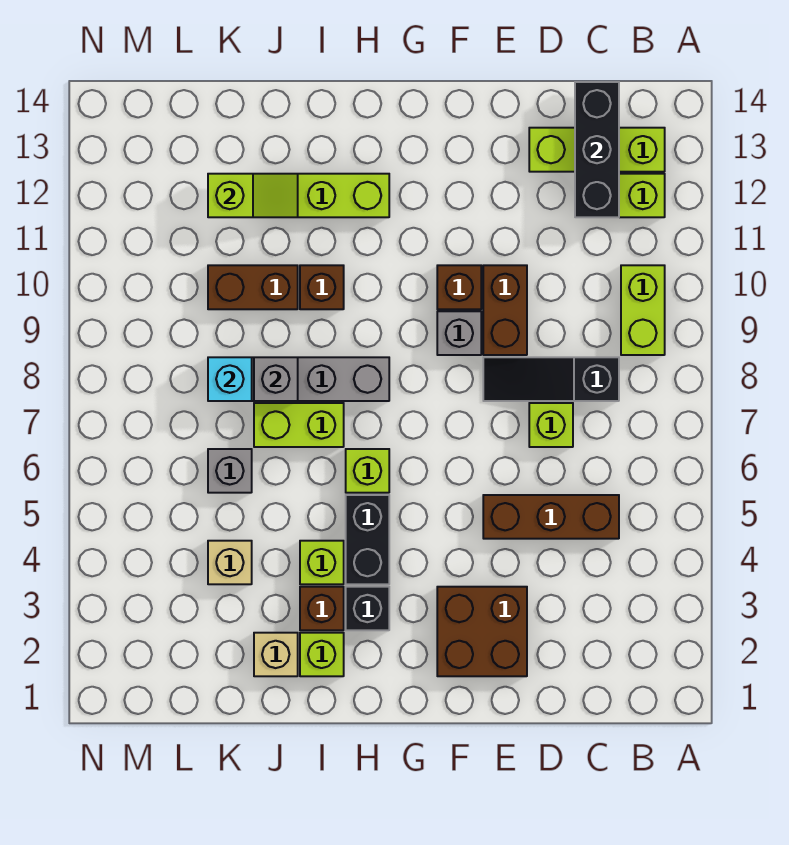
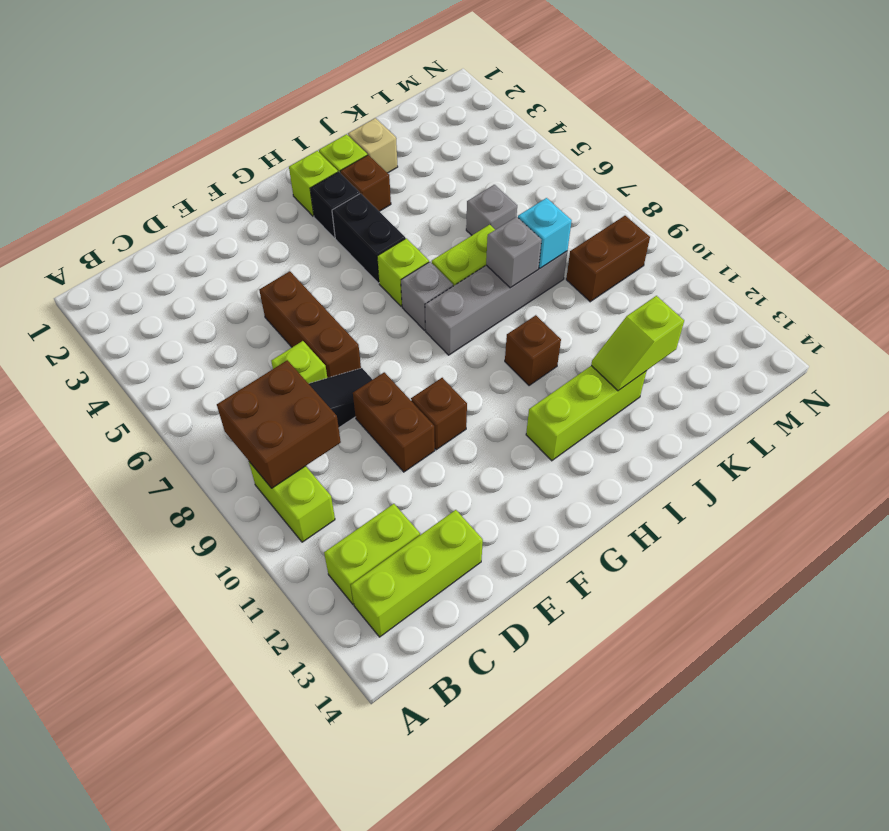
brown brick C5:E5 level 1 -> brown brick E5:E7 level 1
black brick C12:C14 level 2 -> none
brown brick E2:F3 level 1 -> brown brick B8:C9 level 2
grey brick F9 level 1 -> grey brick H7 level 1
lime brick I4 level 1 -> lime brick H2 level 1
brown brick J10:K10 level 1 -> brown brick L9:M9 level 1
tan brick K4 level 1 -> none

